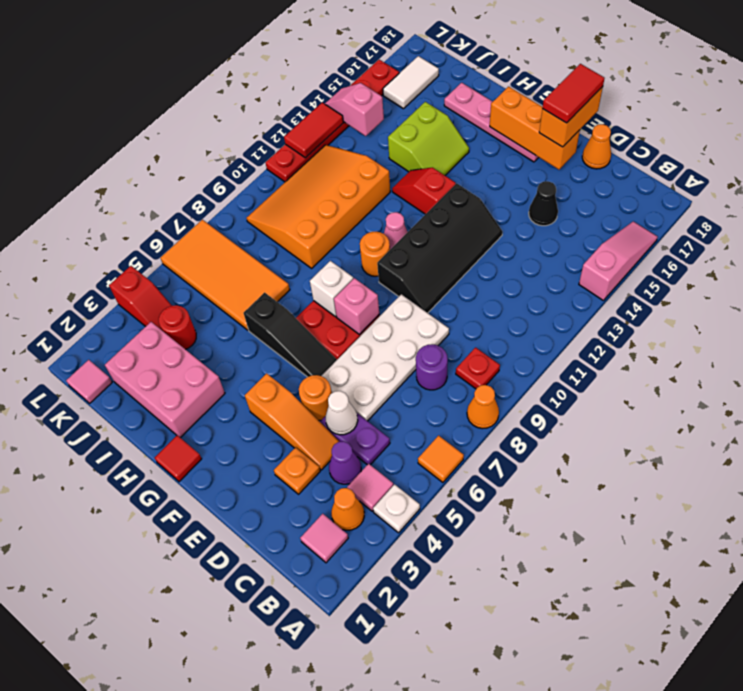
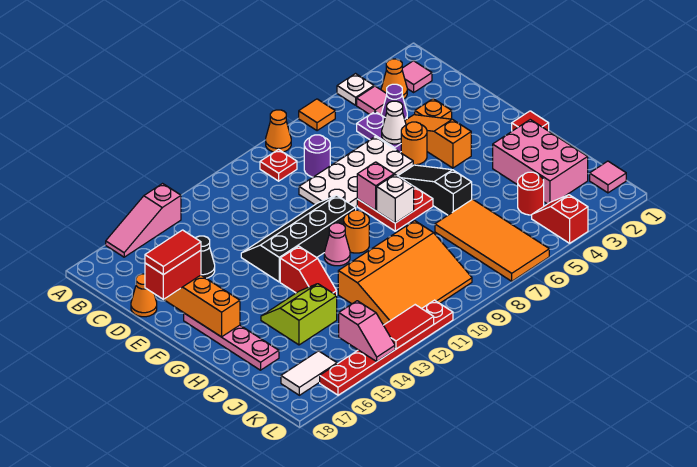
orange brick E17:E18 level 3 -> red brick E17:E18 level 3

